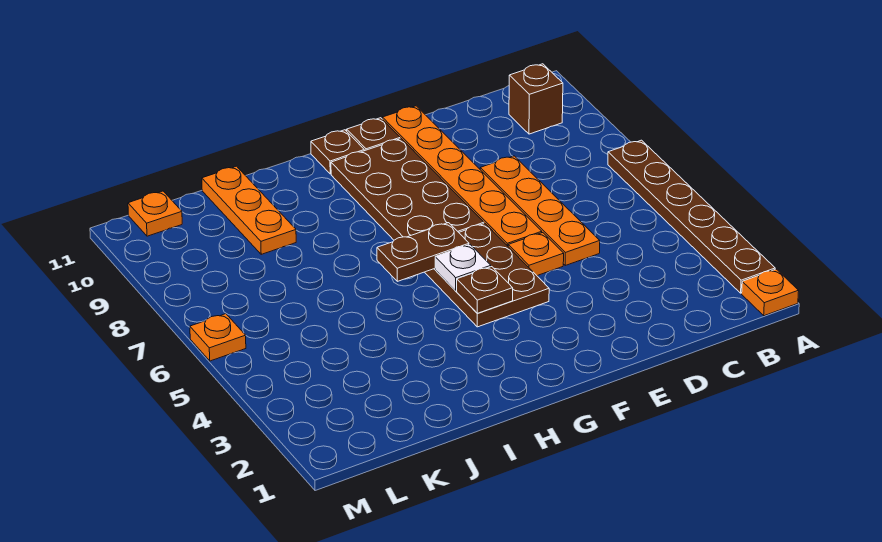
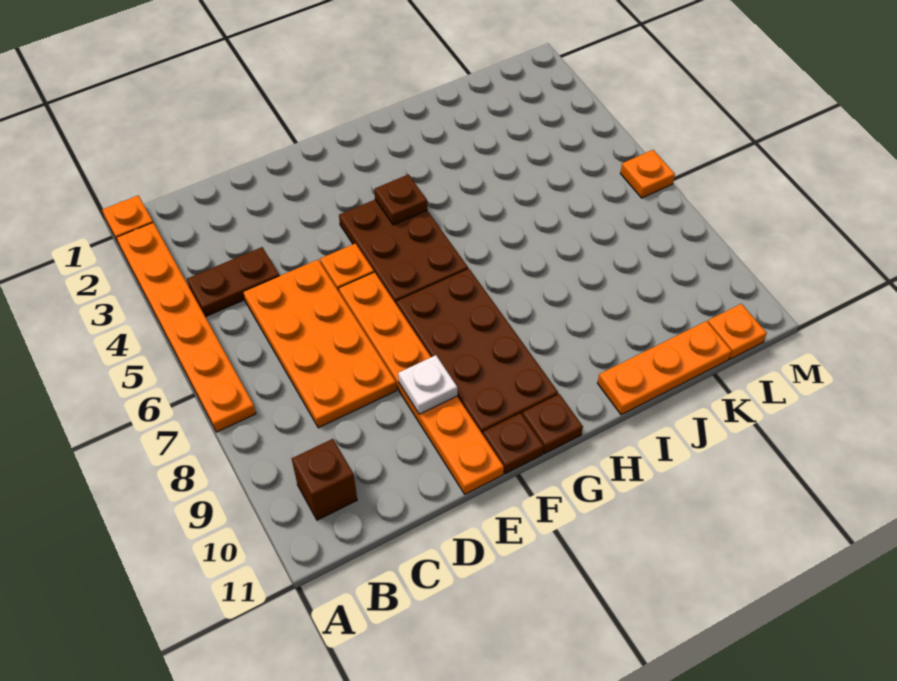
brown plate A2:A7 level 1 -> orange plate A2:A7 level 1
orange plate D5:D8 level 1 -> orange plate C5:D8 level 1
white plate G5 level 2 -> white plate E9 level 2
brown plate G6:H6 level 2 -> brown plate B4:C4 level 1
orange plate J9:J11 level 1 -> orange plate I11:K11 level 1

